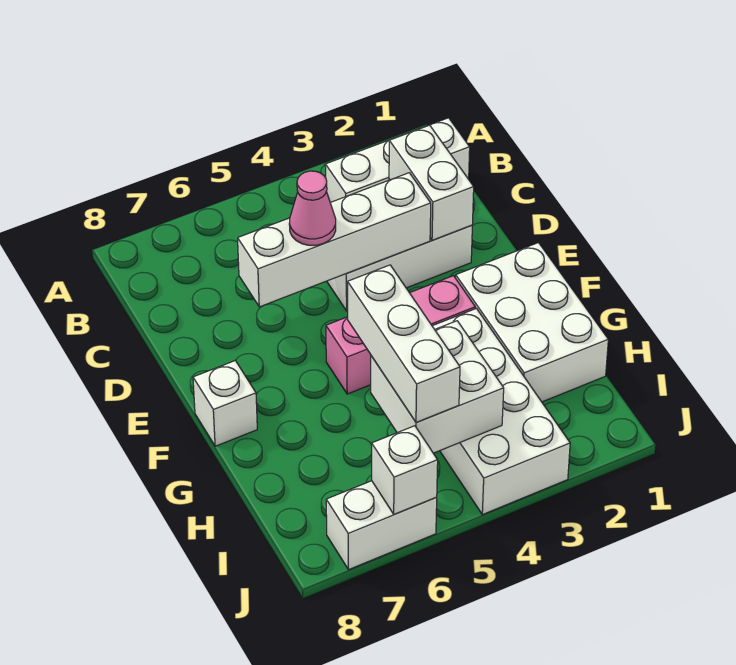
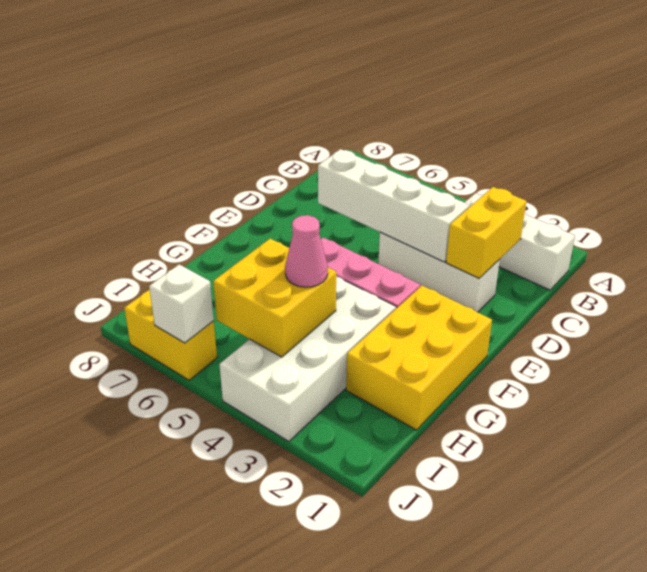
white brick C2:D2 level 2 -> yellow brick C2:D2 level 2
pink cone D5 level 3 -> pink cone H4 level 3
white brick F1:H2 level 1 -> yellow brick F1:H2 level 1
white brick F8 level 1 -> none
white brick G5:I5 level 3 -> none
white brick H4:I5 level 2 -> yellow brick H4:I5 level 2
white brick J6:J7 level 1 -> yellow brick J6:J7 level 1

